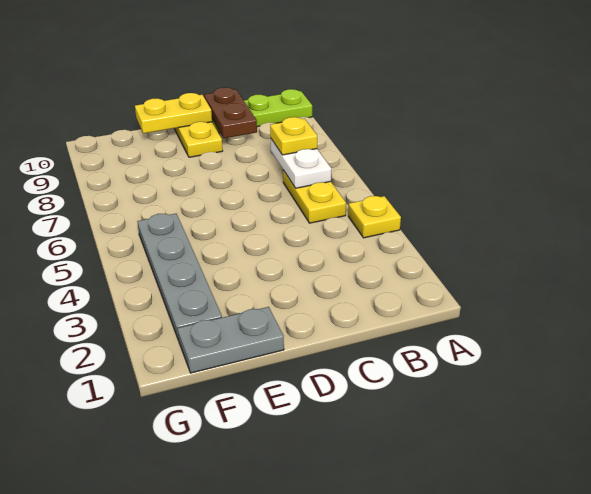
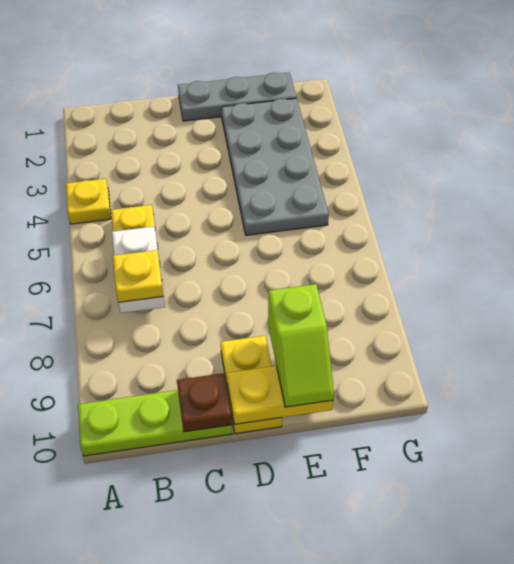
brown plate C9:C10 level 2 -> brown plate C10 level 2
grey plate E1:F1 level 1 -> grey plate D1:F1 level 1
none -> lime slope E9:E10 level 3 top 9
grey plate F2:F5 level 1 -> grey plate E2:F5 level 1

